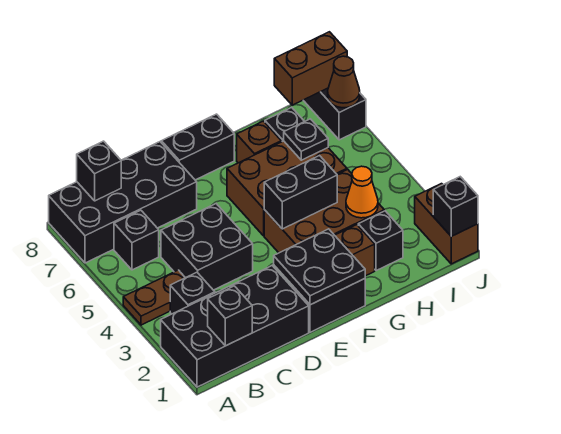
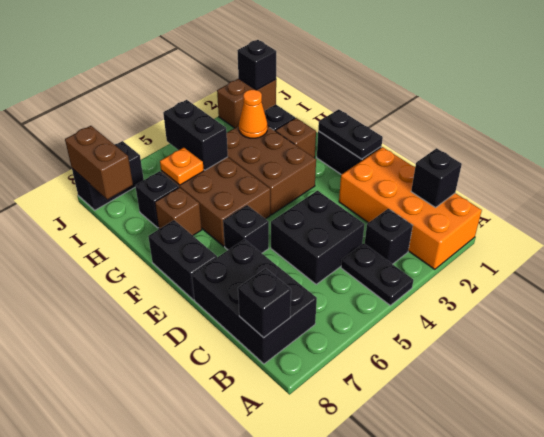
black brick A1:D2 level 1 -> orange brick A1:D2 level 1
brown plate A4:B4 level 1 -> black plate A4:B4 level 1
black brick A7:D8 level 1 -> black brick B7:D8 level 1
black brick B6 level 1 -> black brick E6 level 1
black plate E1:F2 level 2 -> black plate E1:F1 level 2
black brick F4:G4 level 2 -> black brick H5:I5 level 2
black plate H6 level 2 -> orange plate H6 level 2
brown cone J7 level 2 -> none

